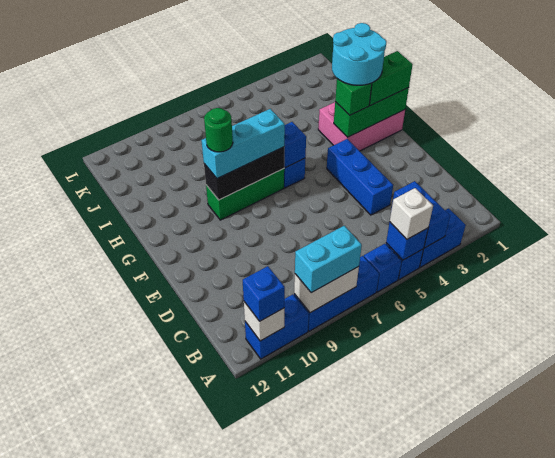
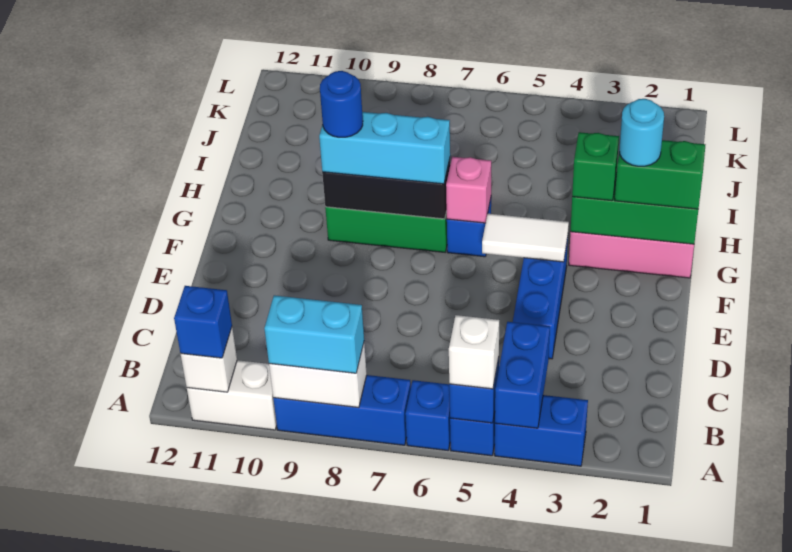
blue brick A10:A11 level 1 -> white brick A10:A11 level 1
none -> white tile F4:F5 level 2
cyan round brick G2:H3 level 4 -> cyan round brick G2 level 4
blue brick G6 level 2 -> pink brick G6 level 2
green round brick G9 level 4 -> blue round brick G9 level 4

